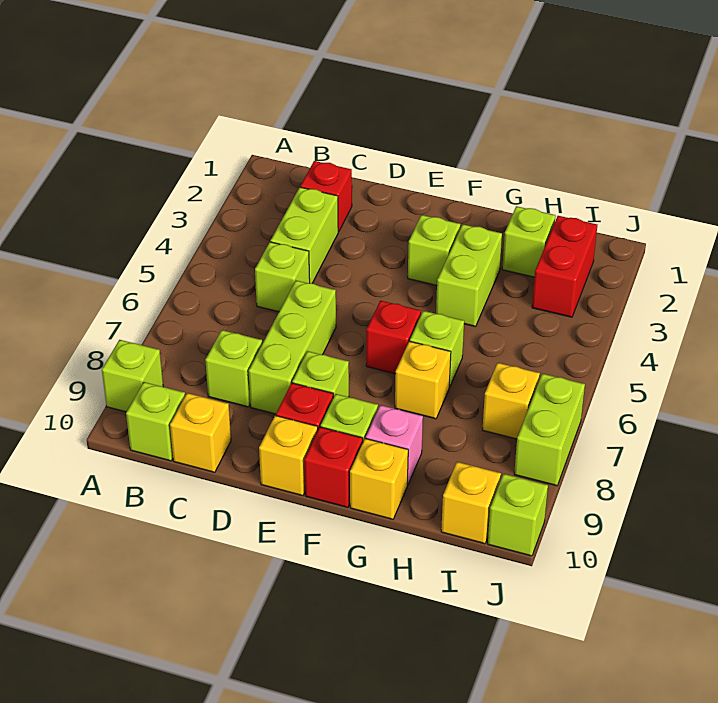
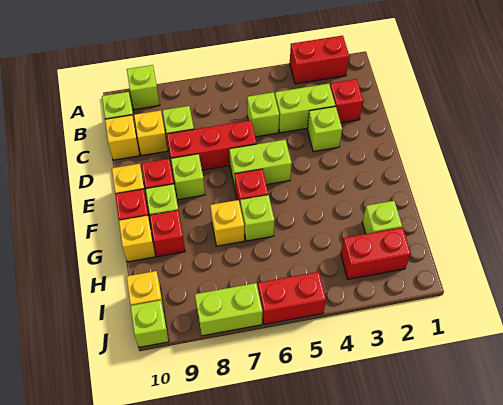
none -> red brick A2:A3 level 1
lime brick D6:D8 level 1 -> red brick D6:D8 level 1
lime brick F3 level 1 -> lime brick D3 level 1
lime brick G3:G4 level 1 -> lime brick E5:E6 level 1
pink brick G9 level 1 -> red brick G9 level 1
yellow brick I7 level 1 -> yellow brick C9 level 1
none -> red brick J5:J6 level 1

